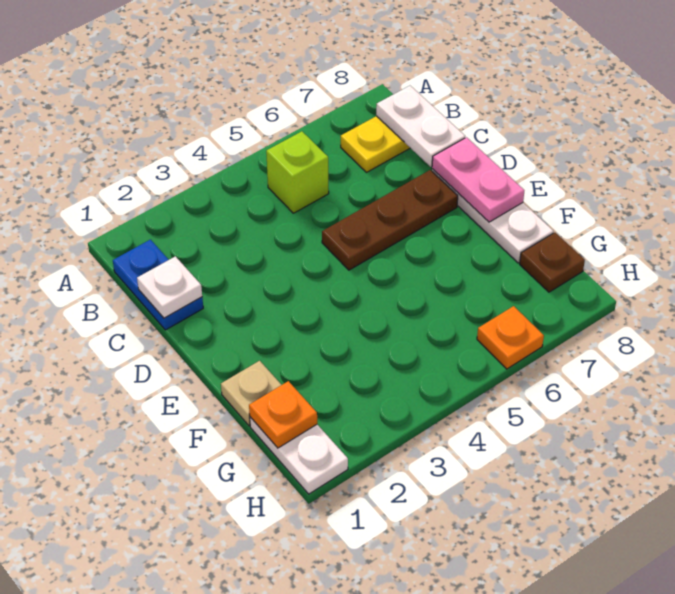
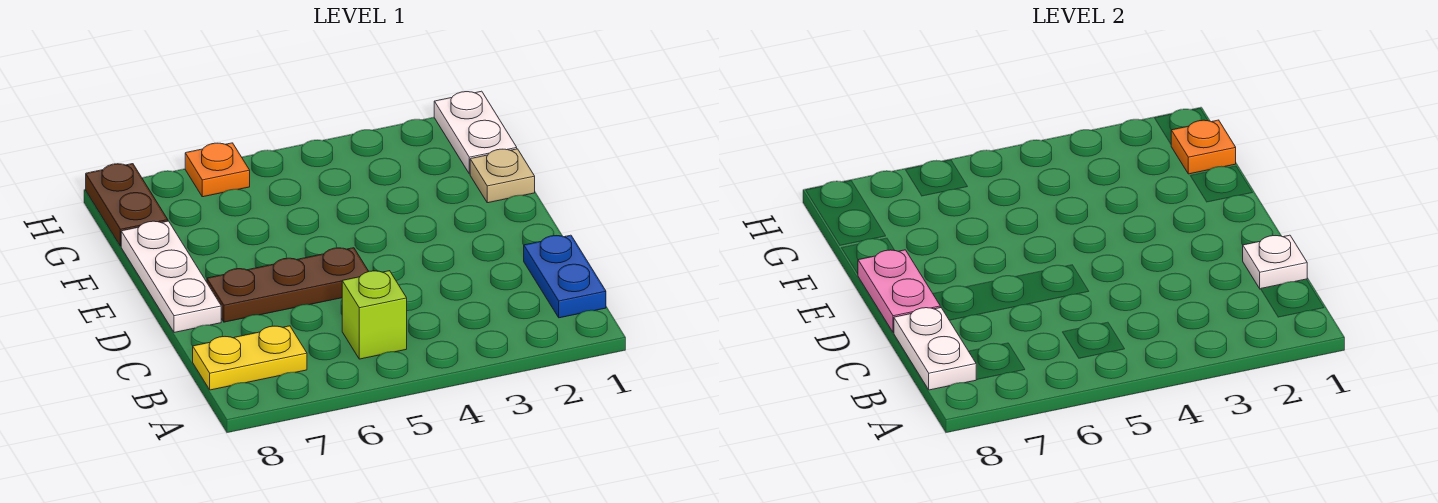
brown plate G8 level 1 -> brown plate G8:H8 level 1

